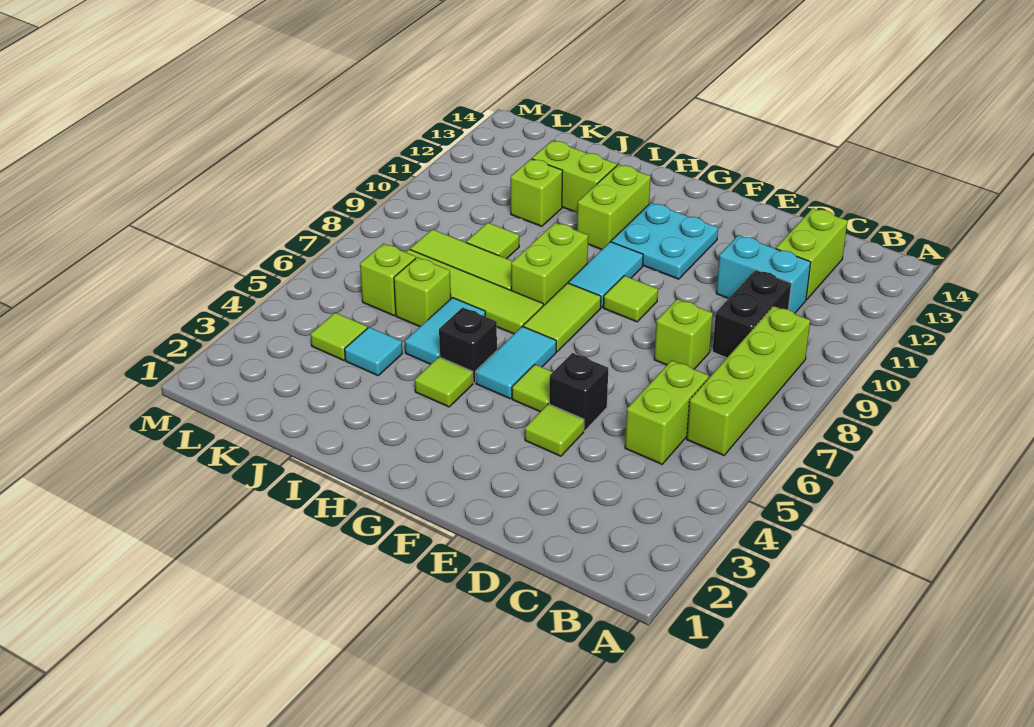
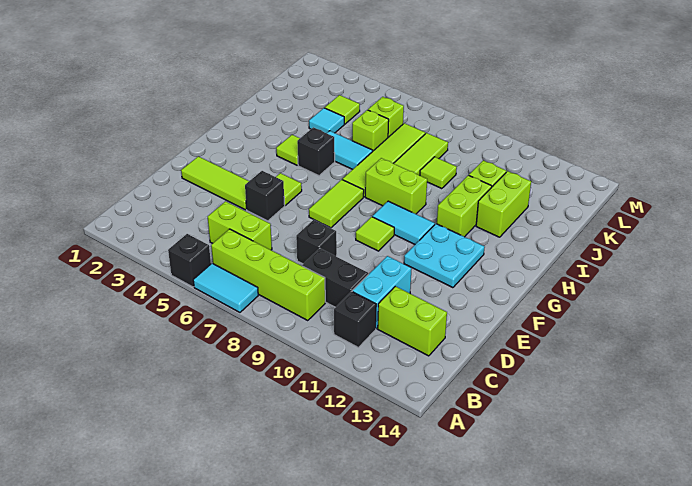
none -> black brick A5 level 1
none -> black brick B11 level 1
lime brick D8 level 1 -> black brick D8 level 1
lime tile E4 level 1 -> lime tile E2:E4 level 1
cyan tile G5:G6 level 1 -> cyan tile A6:A7 level 1
lime tile G7:G8 level 1 -> lime tile F7:G7 level 1
lime brick H11:H12 level 1 -> lime brick H11:I11 level 1

